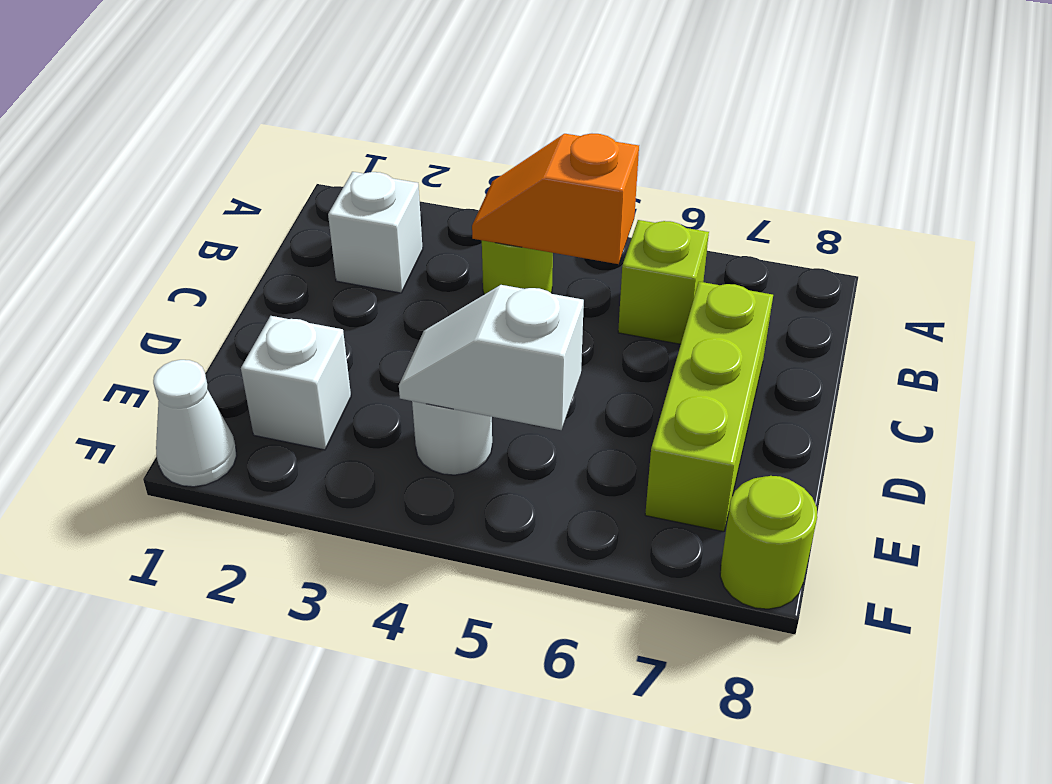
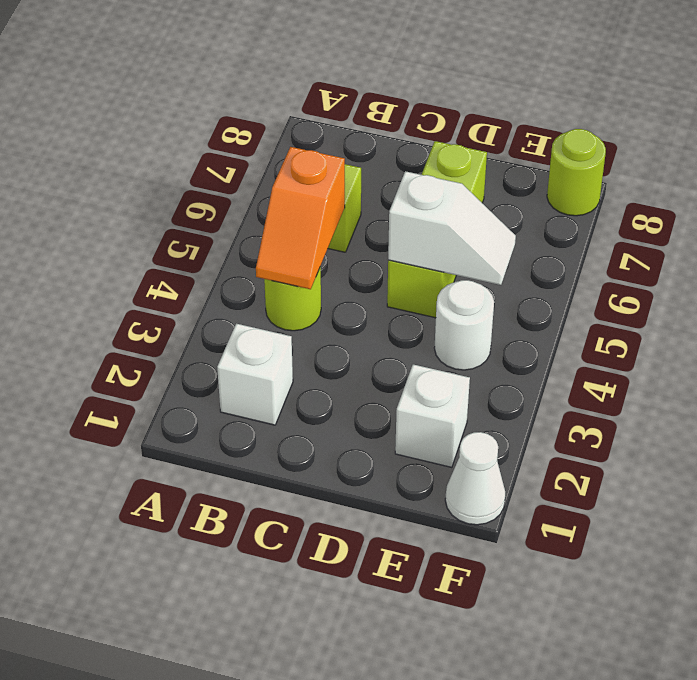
lime brick C7:E7 level 1 -> lime brick D5:D7 level 1
white slope E4:E5 level 2 top 5 -> white slope D5:E5 level 2 top D

